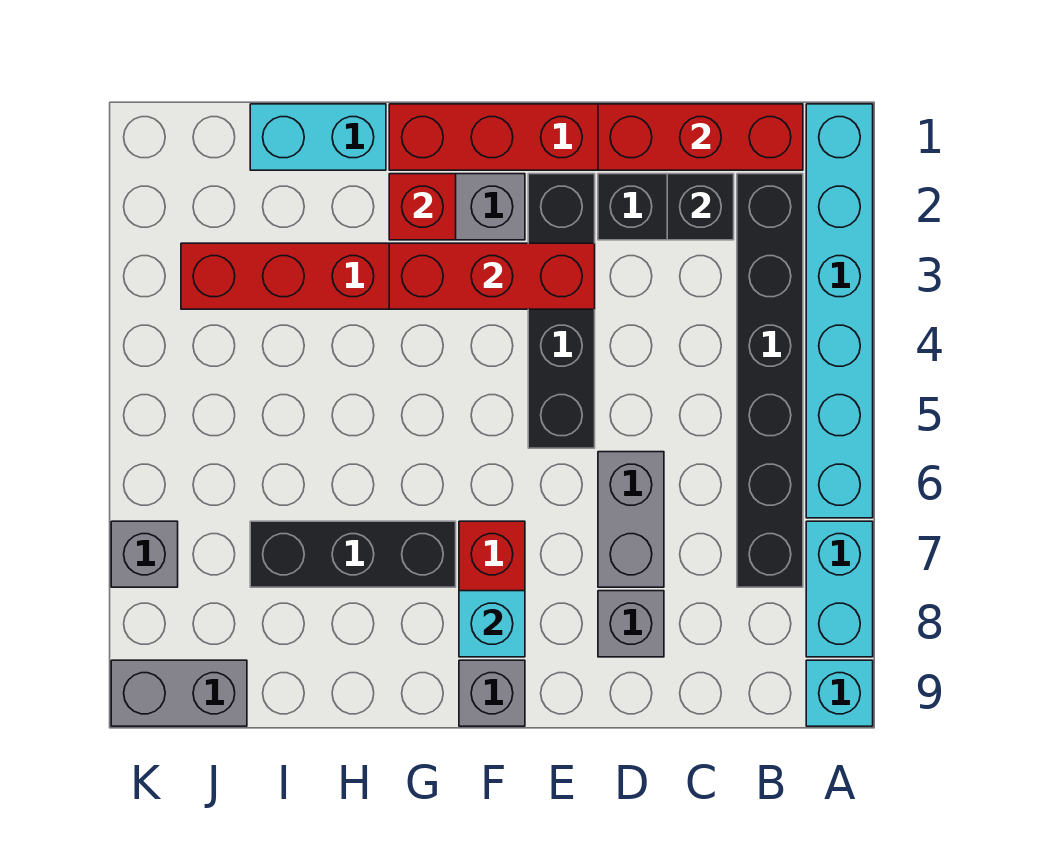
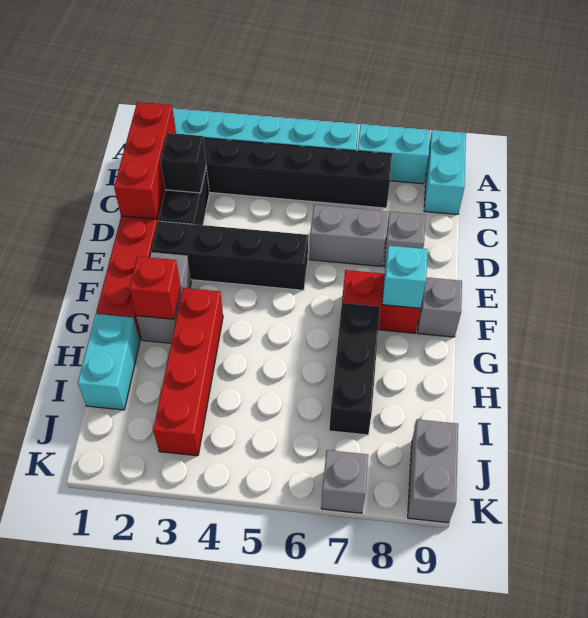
cyan brick A9 level 1 -> cyan brick A9:B9 level 1
red brick E3:G3 level 2 -> none

